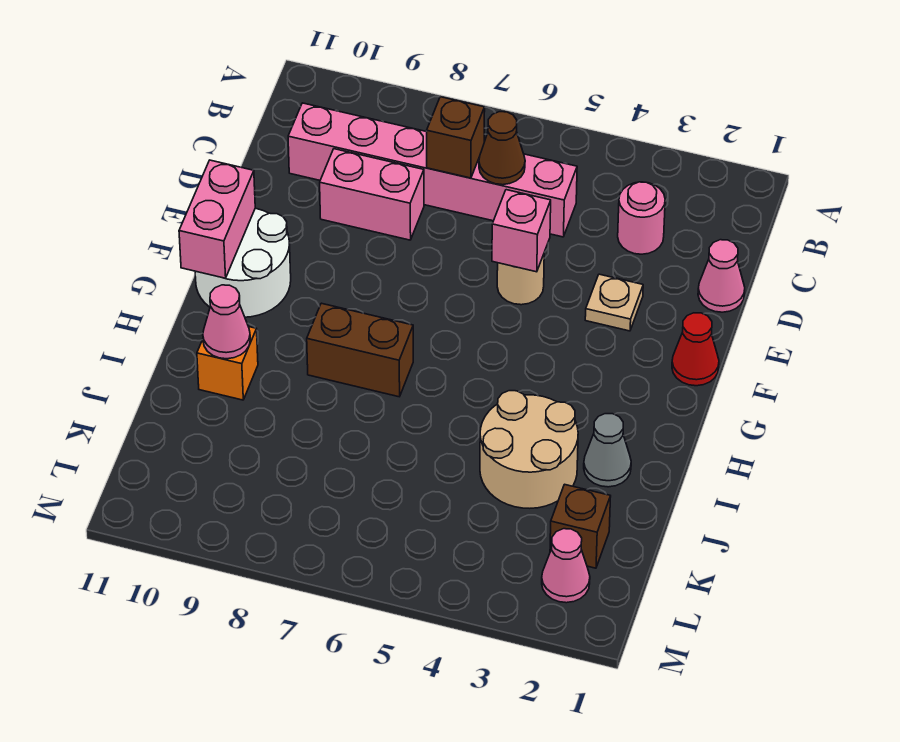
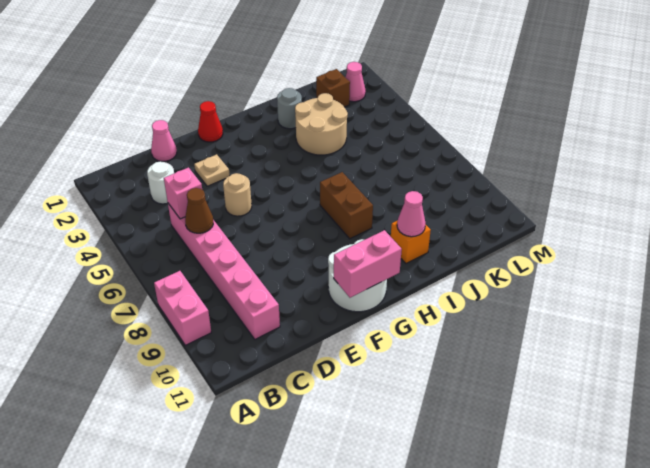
pink round brick C3 level 1 -> white round brick C3 level 1
brown brick C7 level 2 -> none
pink brick D8:D9 level 1 -> pink brick A8:A9 level 1
pink brick E5 level 2 -> pink brick C5 level 2
grey cone I2 level 1 -> grey round brick I2 level 1

